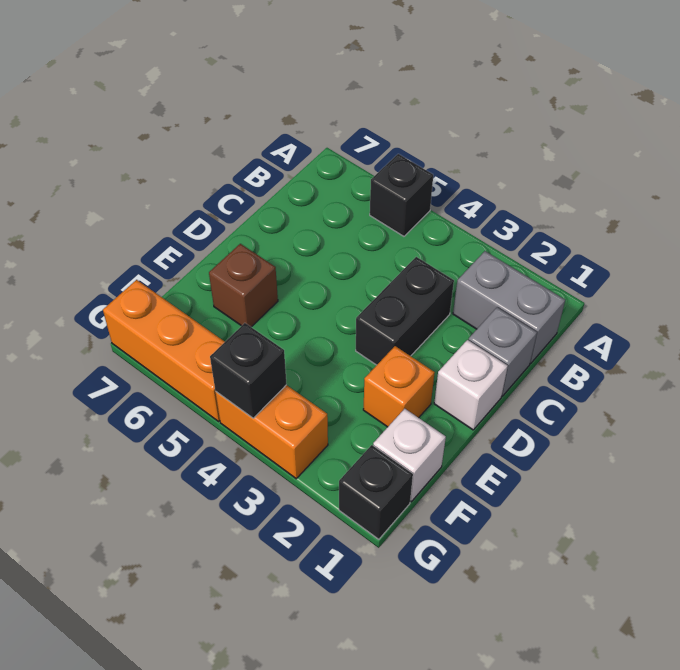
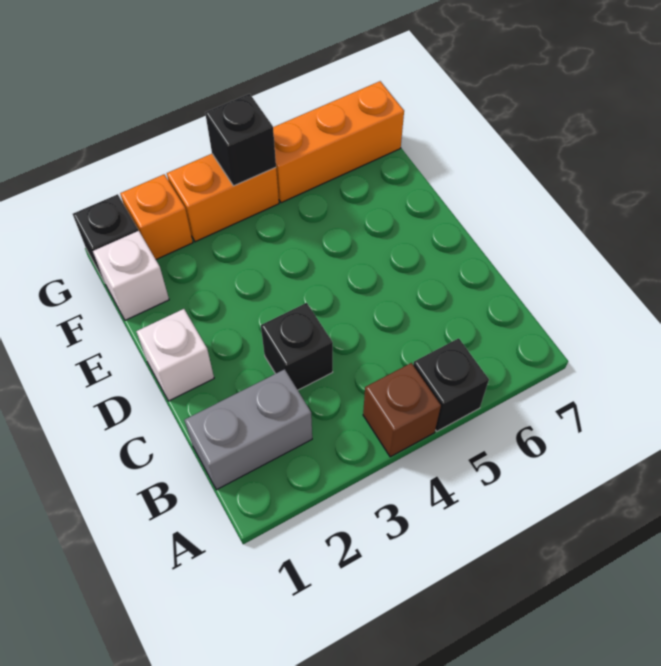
grey brick C1 level 1 -> none
black brick C3:D3 level 1 -> black brick C3 level 1
orange brick E2 level 1 -> orange brick G2 level 1
brown brick E6 level 1 -> brown brick A4 level 1

